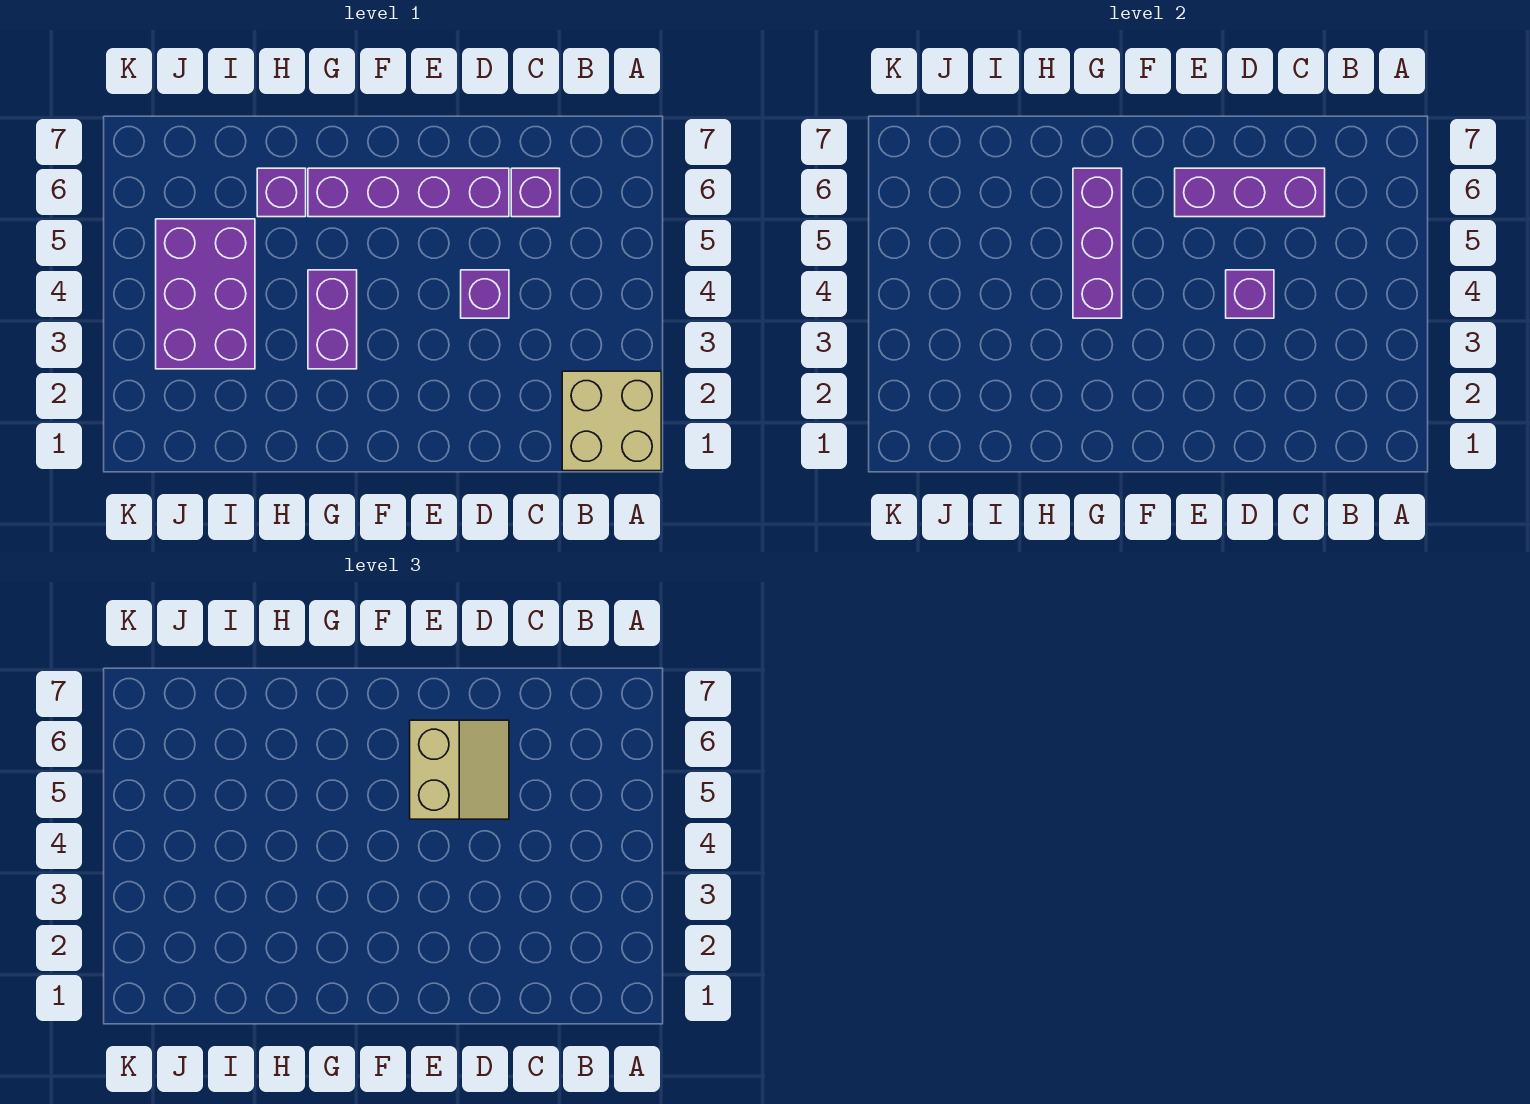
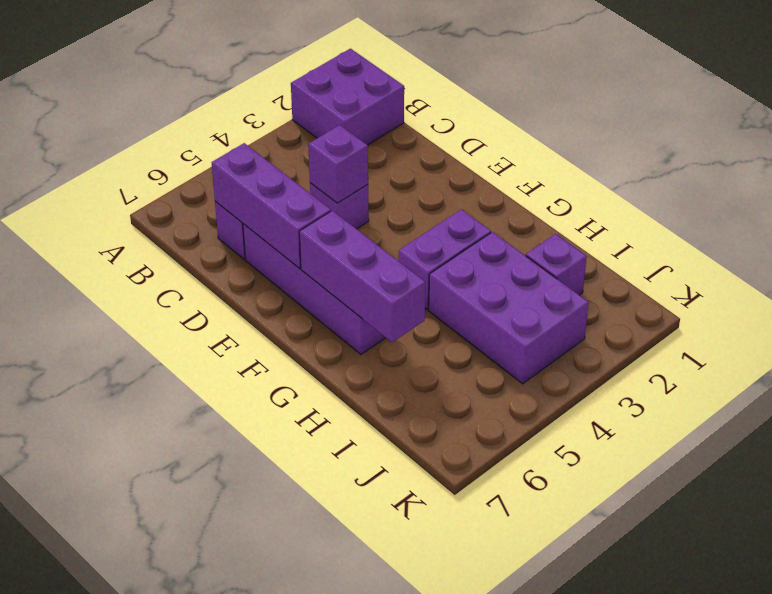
tan brick A1:B2 level 1 -> purple brick A1:B2 level 1
tan slope D5:E6 level 3 top E -> none
purple brick G4:G6 level 2 -> purple brick F6:H6 level 2
purple brick H6 level 1 -> purple brick I2 level 1
purple brick I3:J5 level 1 -> purple brick H3:J4 level 1

